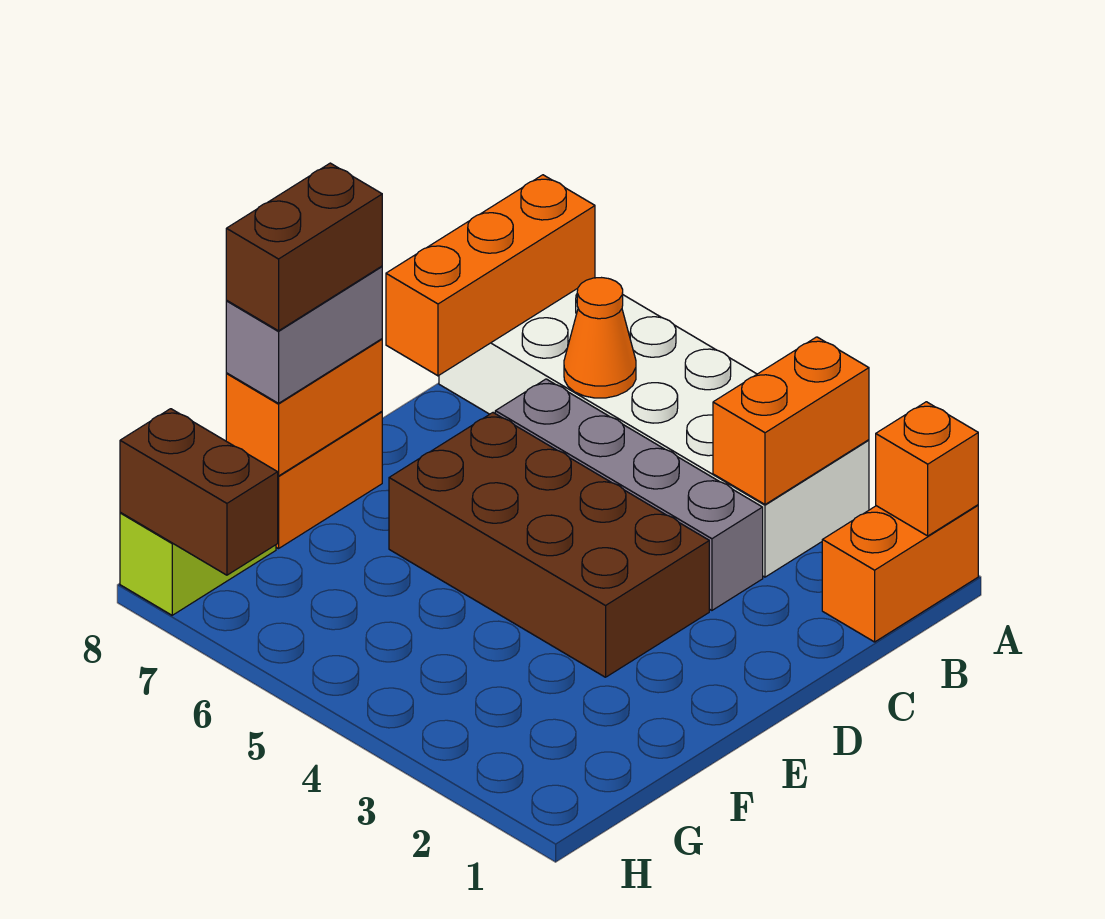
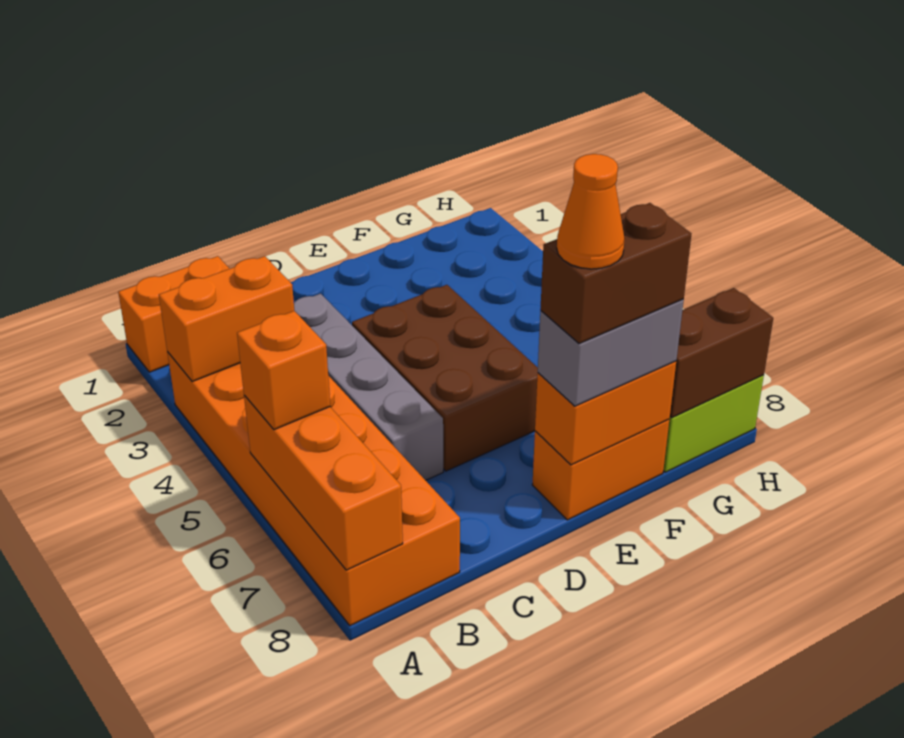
orange brick A1 level 2 -> orange brick A6 level 3
white brick A3:B8 level 1 -> orange brick A3:B8 level 1
orange brick A8:C8 level 2 -> orange brick A6:A8 level 2
orange cone B6 level 2 -> orange cone E8 level 5
brown brick D3:E6 level 1 -> brown brick D4:E6 level 1
brown brick H7:H8 level 2 -> brown brick G8:H8 level 2

